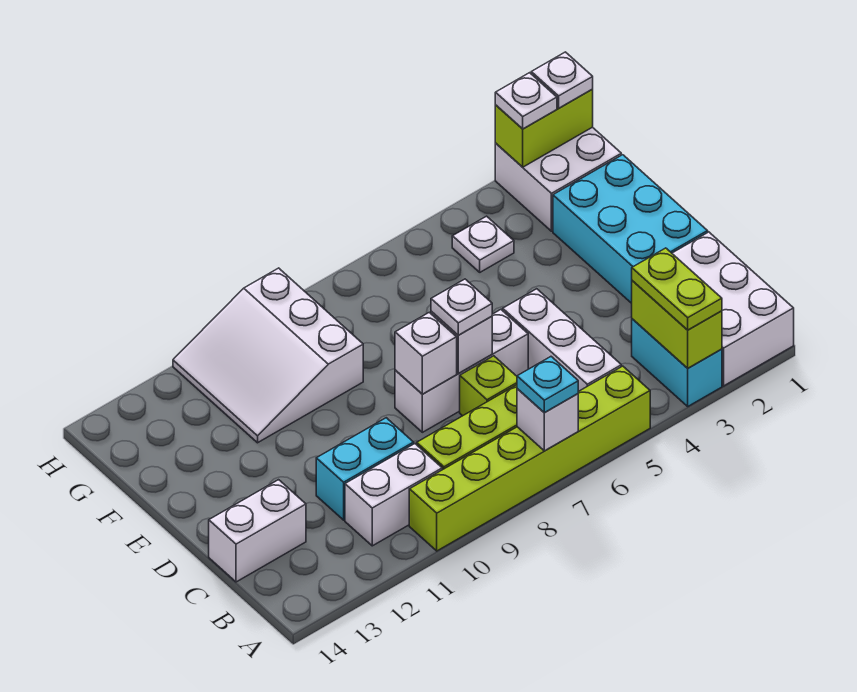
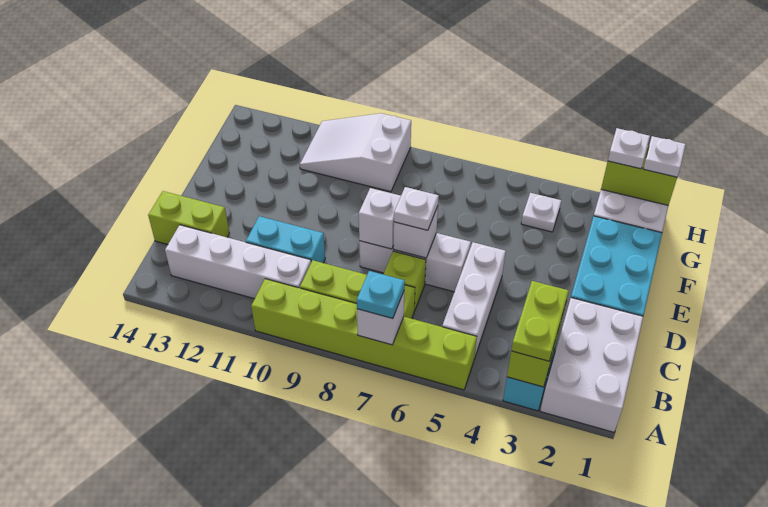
white brick B10:B11 level 1 -> white brick B10:B13 level 1
white brick C13:C14 level 1 -> lime brick C13:C14 level 1
white slope F9:H11 level 1 top 9 -> white slope G9:H11 level 1 top 9

